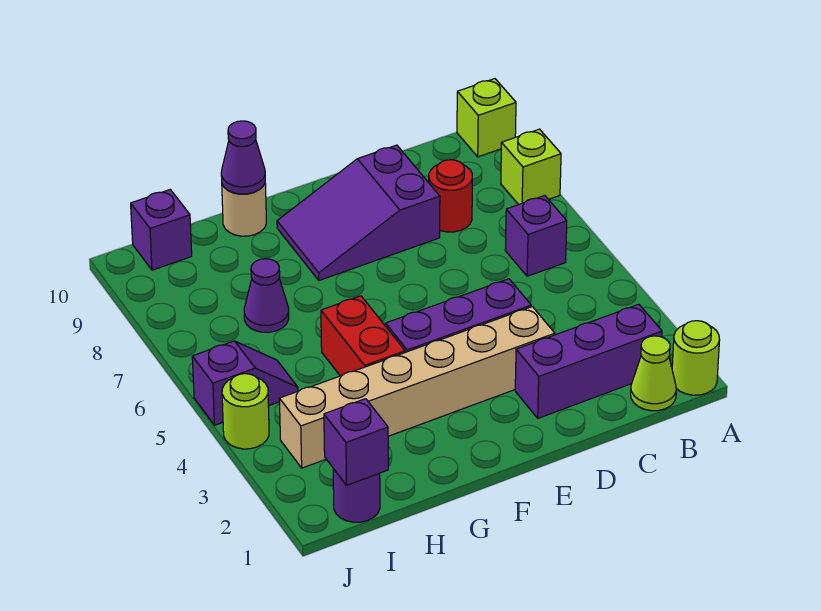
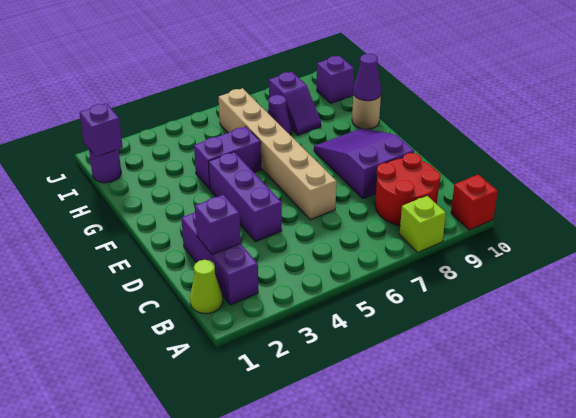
lime round brick A1 level 1 -> none
lime brick A10 level 1 -> red brick A10 level 1
purple brick B6 level 1 -> purple brick C2 level 2
red round brick C8 level 1 -> red round brick B8:C9 level 1
tan brick D3:I3 level 1 -> tan brick D6:I6 level 1
red brick G4:G5 level 1 -> purple brick G4:G5 level 1
purple slope I5:J5 level 1 top J -> purple slope H8:I8 level 1 top I
lime round brick J4 level 1 -> none

